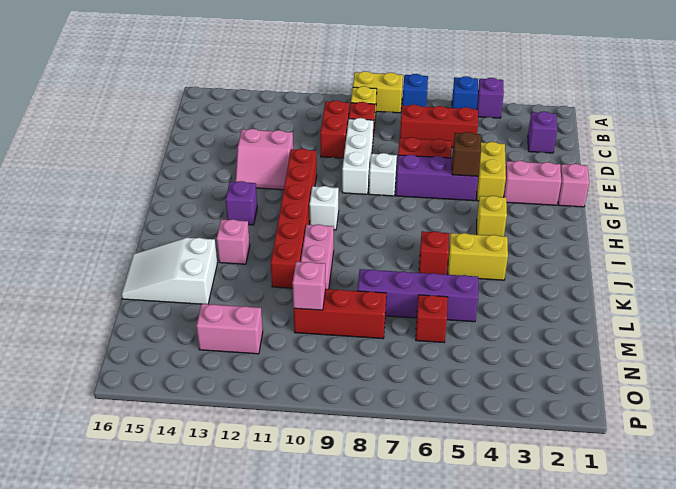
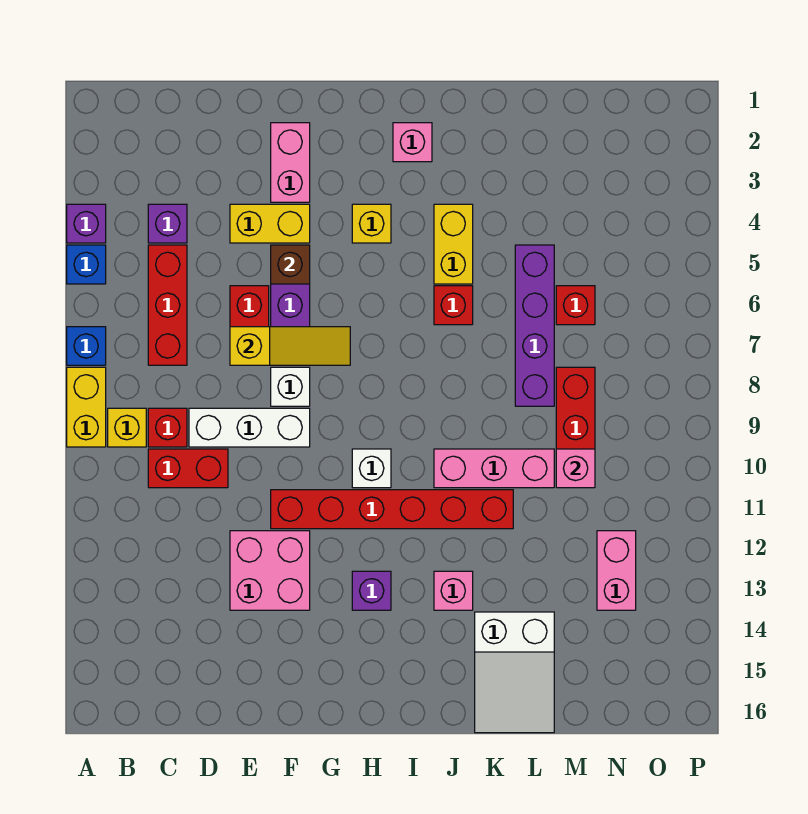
purple brick C2 level 1 -> purple brick C4 level 1
none -> yellow slope E7:G7 level 2 top E
pink slope E12:F13 level 1 top E -> pink brick E12:F13 level 1
pink brick F1 level 1 -> pink brick I2 level 1

